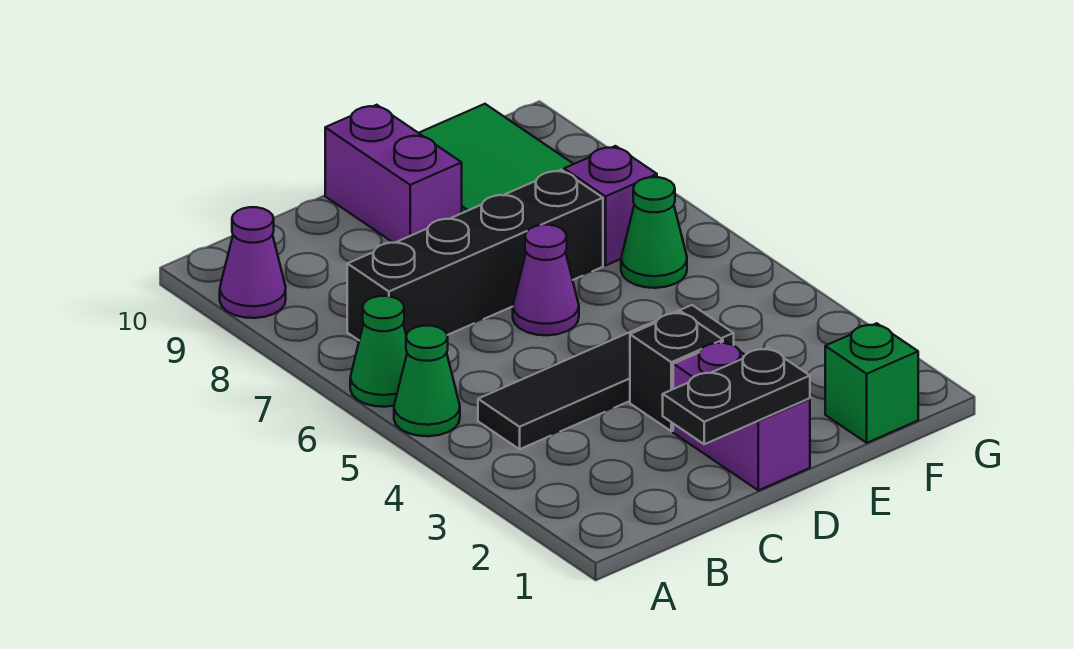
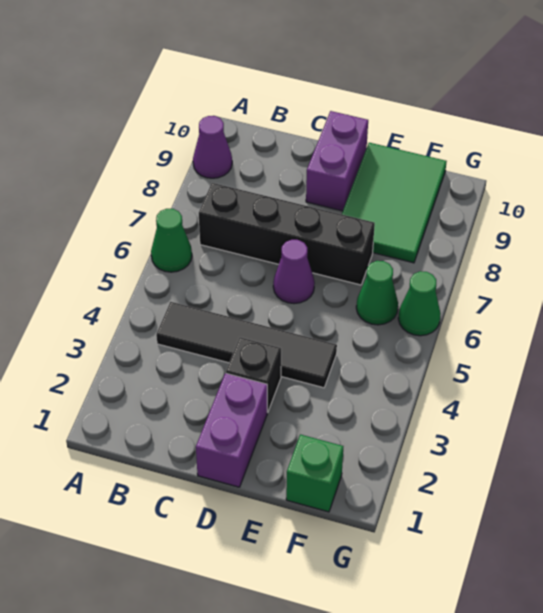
green cone A5 level 1 -> green cone G6 level 1
black plate C1:D1 level 2 -> none
purple brick F7 level 1 -> none

